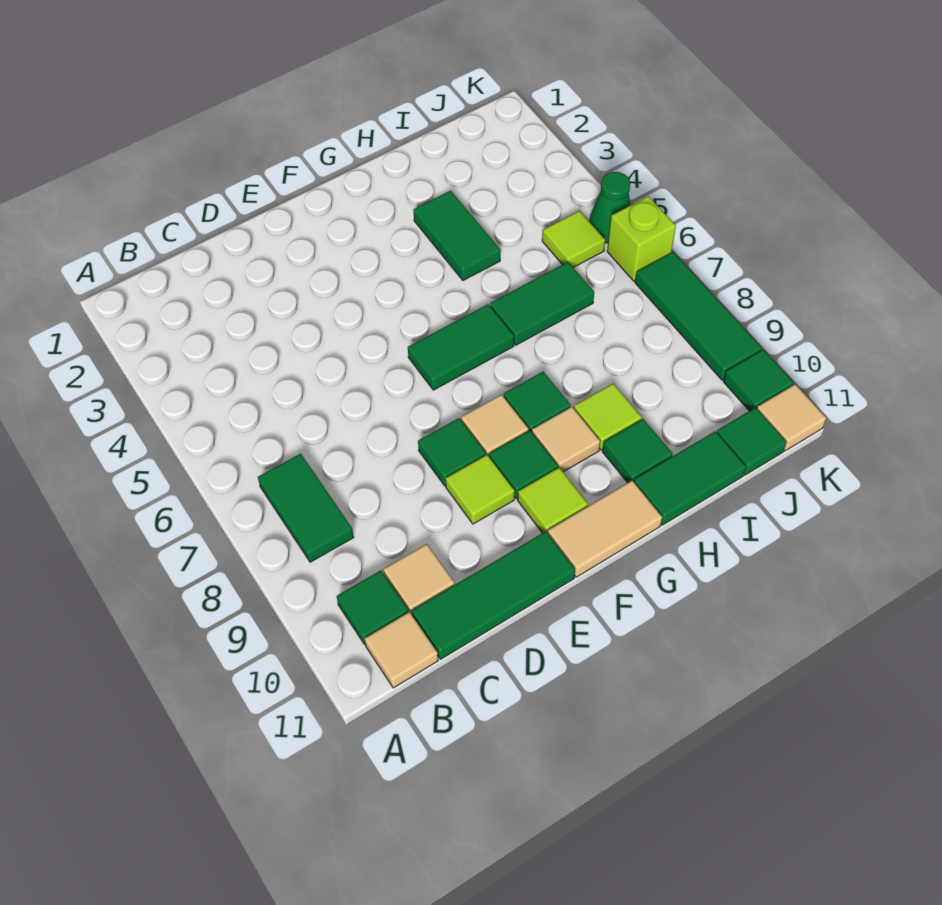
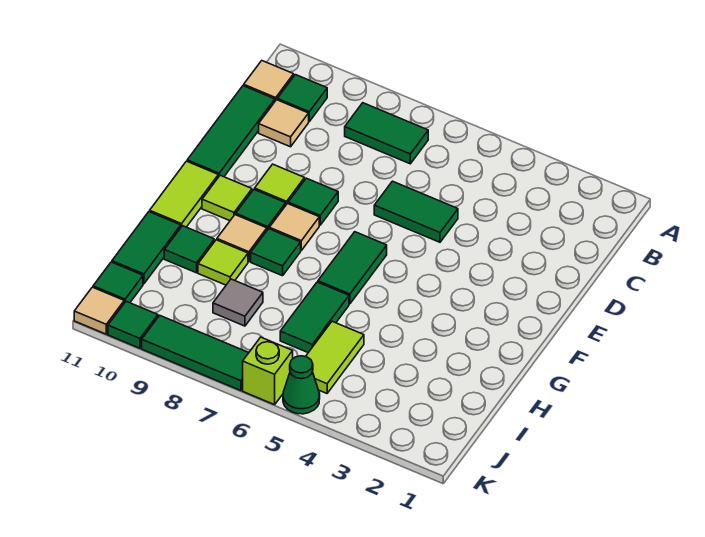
tan tile F11:G11 level 1 -> lime tile F11:G11 level 1
green tile H3:H4 level 1 -> green tile D5:D6 level 1
none -> grey tile I8 level 1
lime tile J5 level 1 -> lime tile I5:J5 level 1

